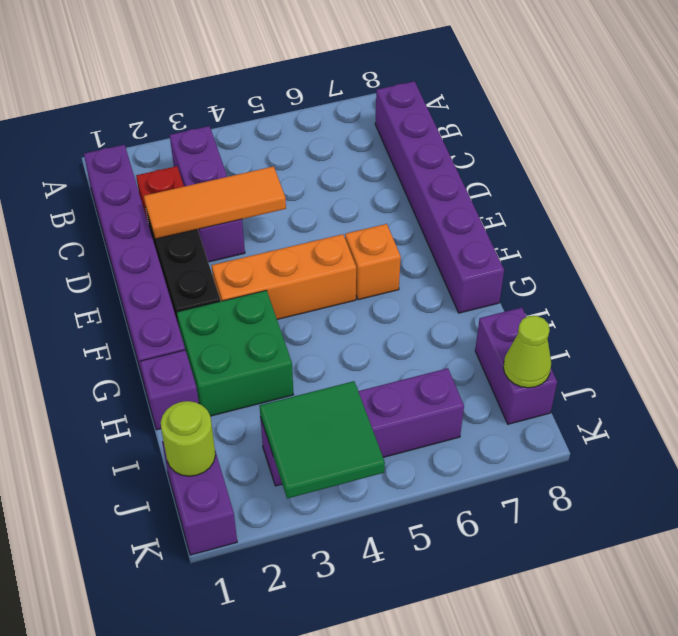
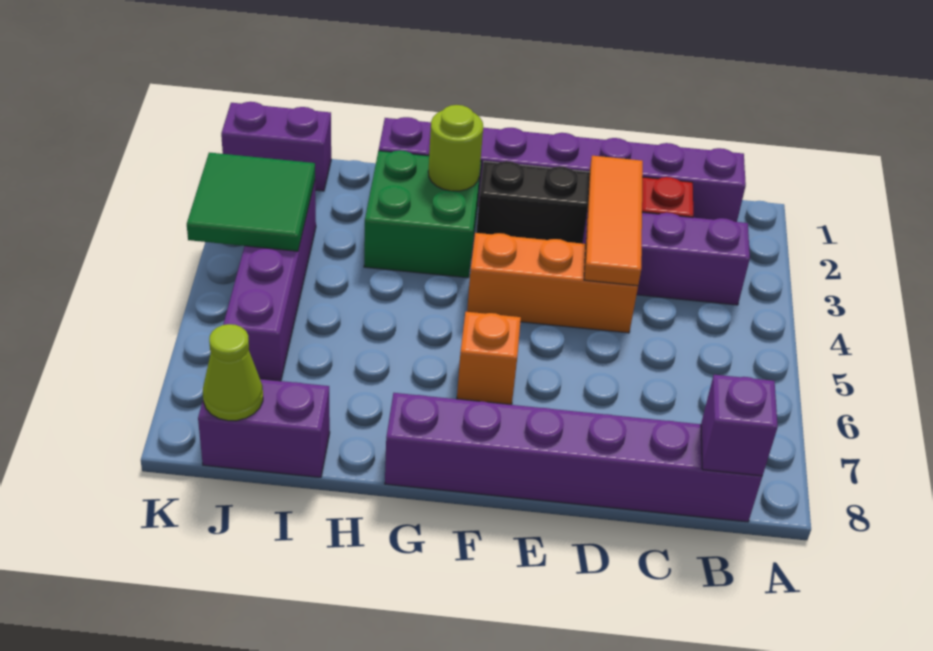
none -> purple brick B8 level 2
orange brick F3:F5 level 1 -> orange brick D4:F4 level 1
lime round brick J1 level 2 -> lime round brick G2 level 2

